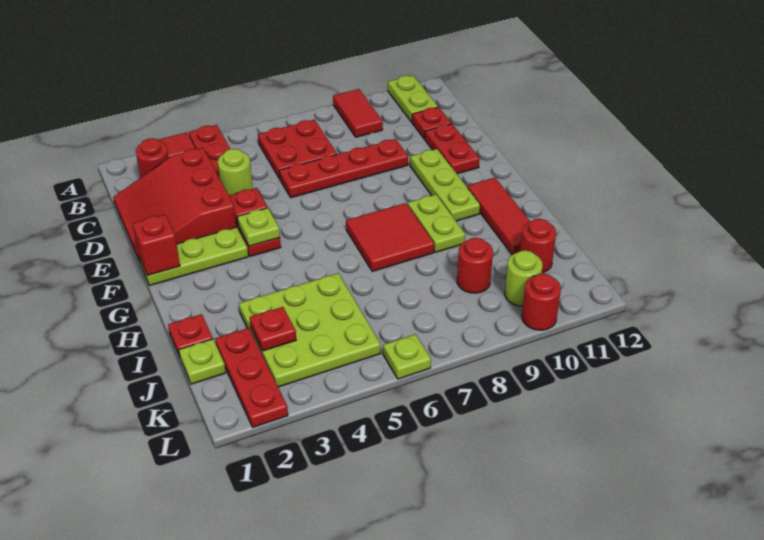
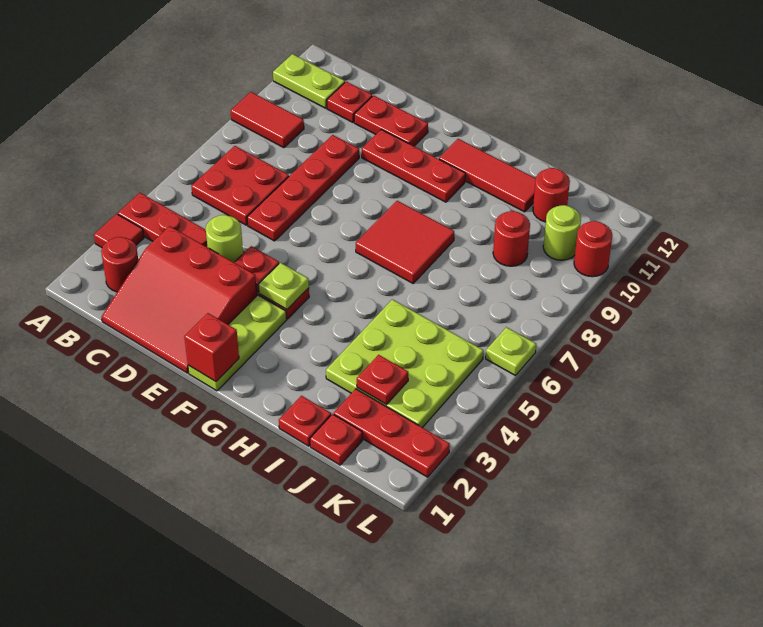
lime plate E10:G10 level 1 -> red plate E10:G10 level 1
lime plate G9:H9 level 1 -> none
lime plate J1 level 1 -> red plate J1 level 1

